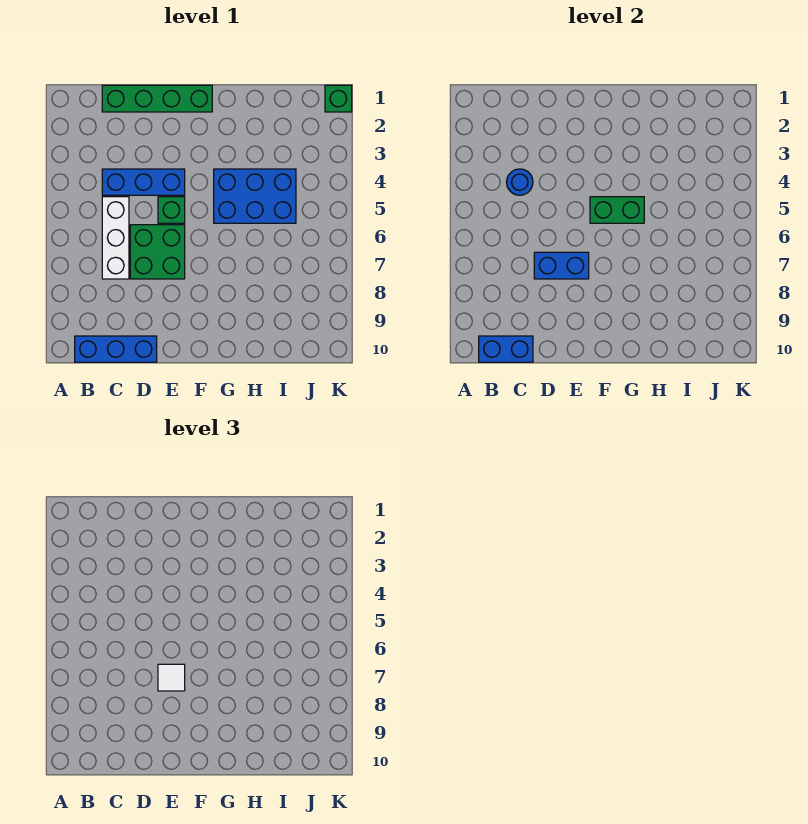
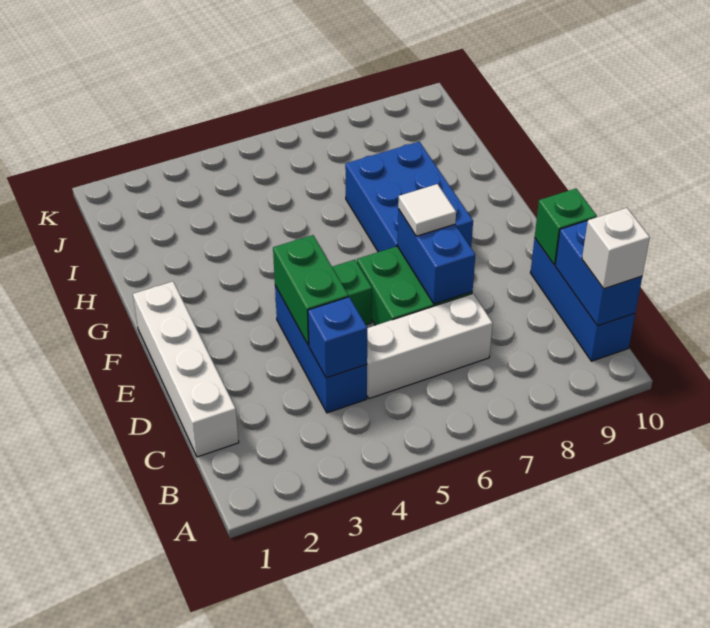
none -> white brick B10 level 3
green brick C1:F1 level 1 -> white brick C1:F1 level 1
blue round brick C4 level 2 -> blue brick C4 level 2
green brick F5:G5 level 2 -> green brick D4:E4 level 2
blue brick G4:I5 level 1 -> blue brick F7:H8 level 1
green brick K1 level 1 -> green brick D10 level 2

